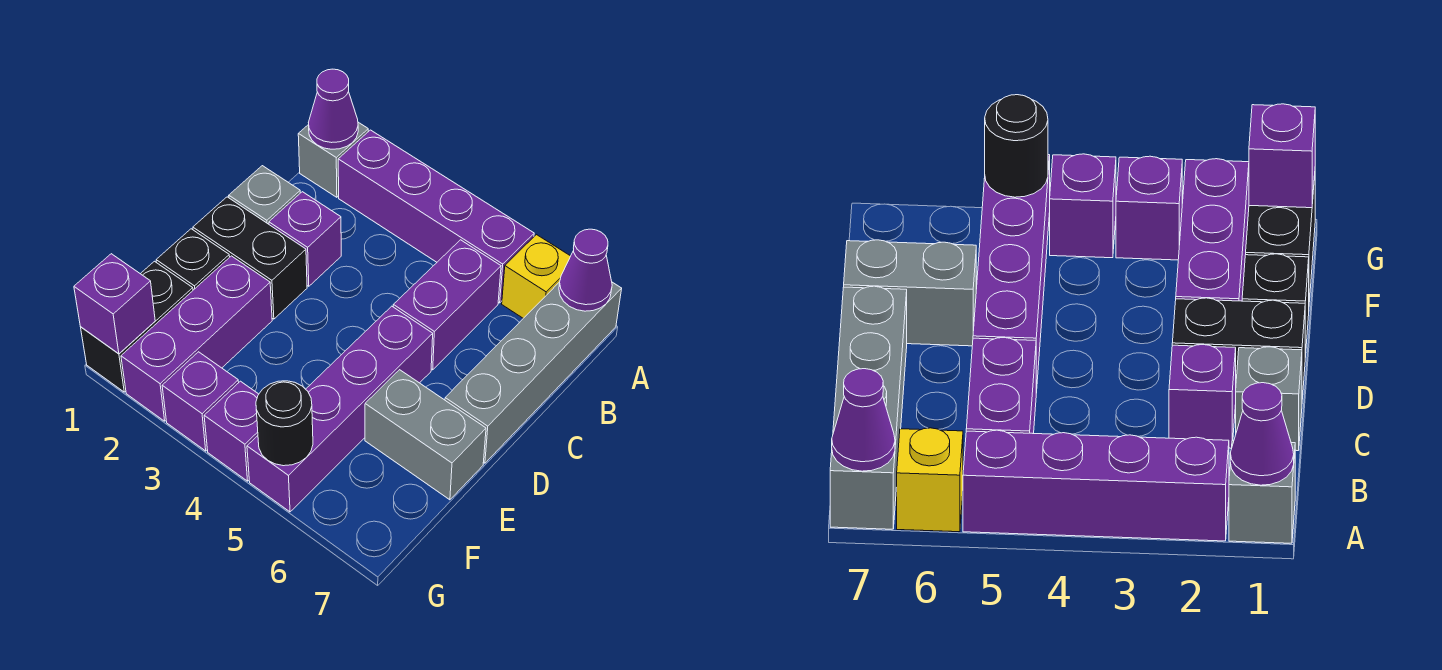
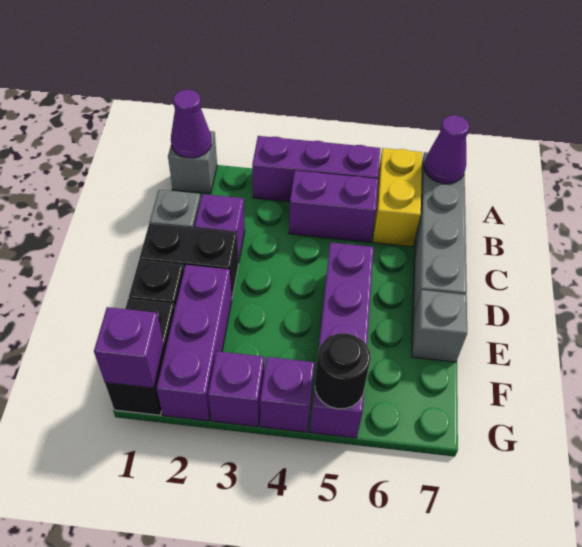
purple brick A2:A5 level 1 -> purple brick A3:A5 level 1
yellow brick A6 level 1 -> yellow brick A6:B6 level 1
purple brick B5:C5 level 1 -> purple brick B4:B5 level 1
grey brick E6:E7 level 1 -> grey brick E7 level 1

